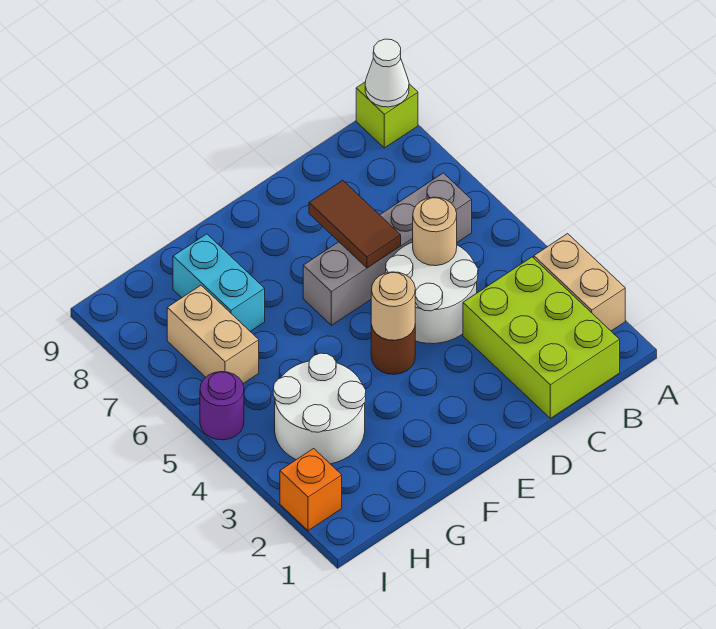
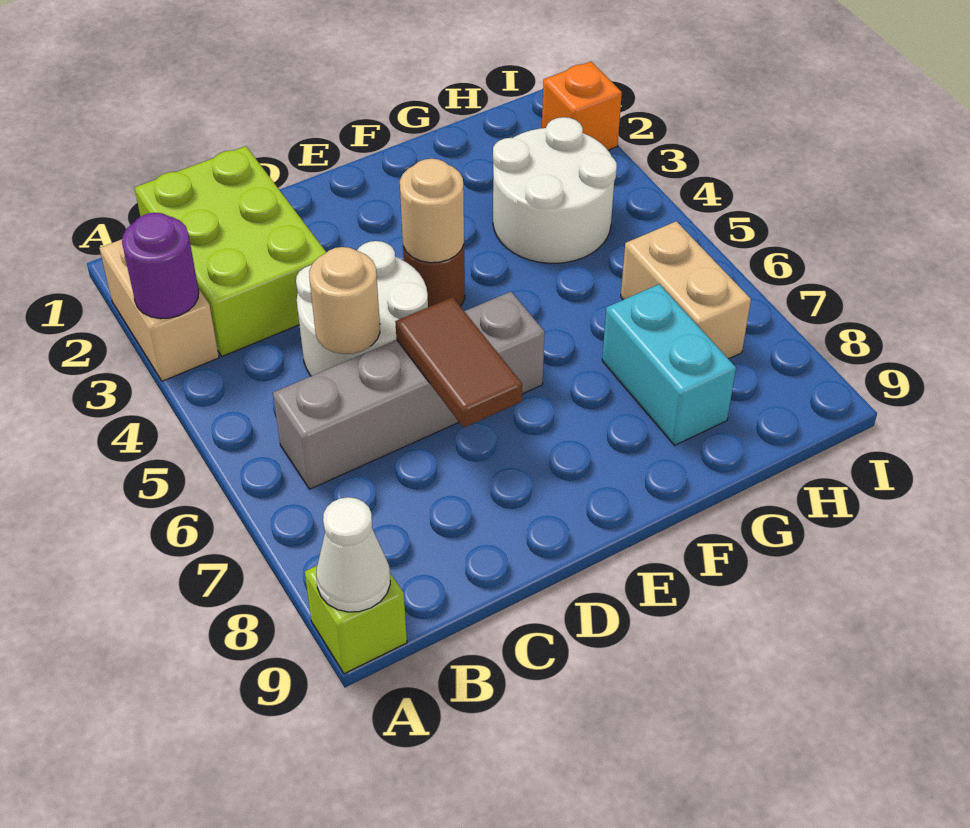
purple round brick I5 level 1 -> purple round brick A3 level 2

